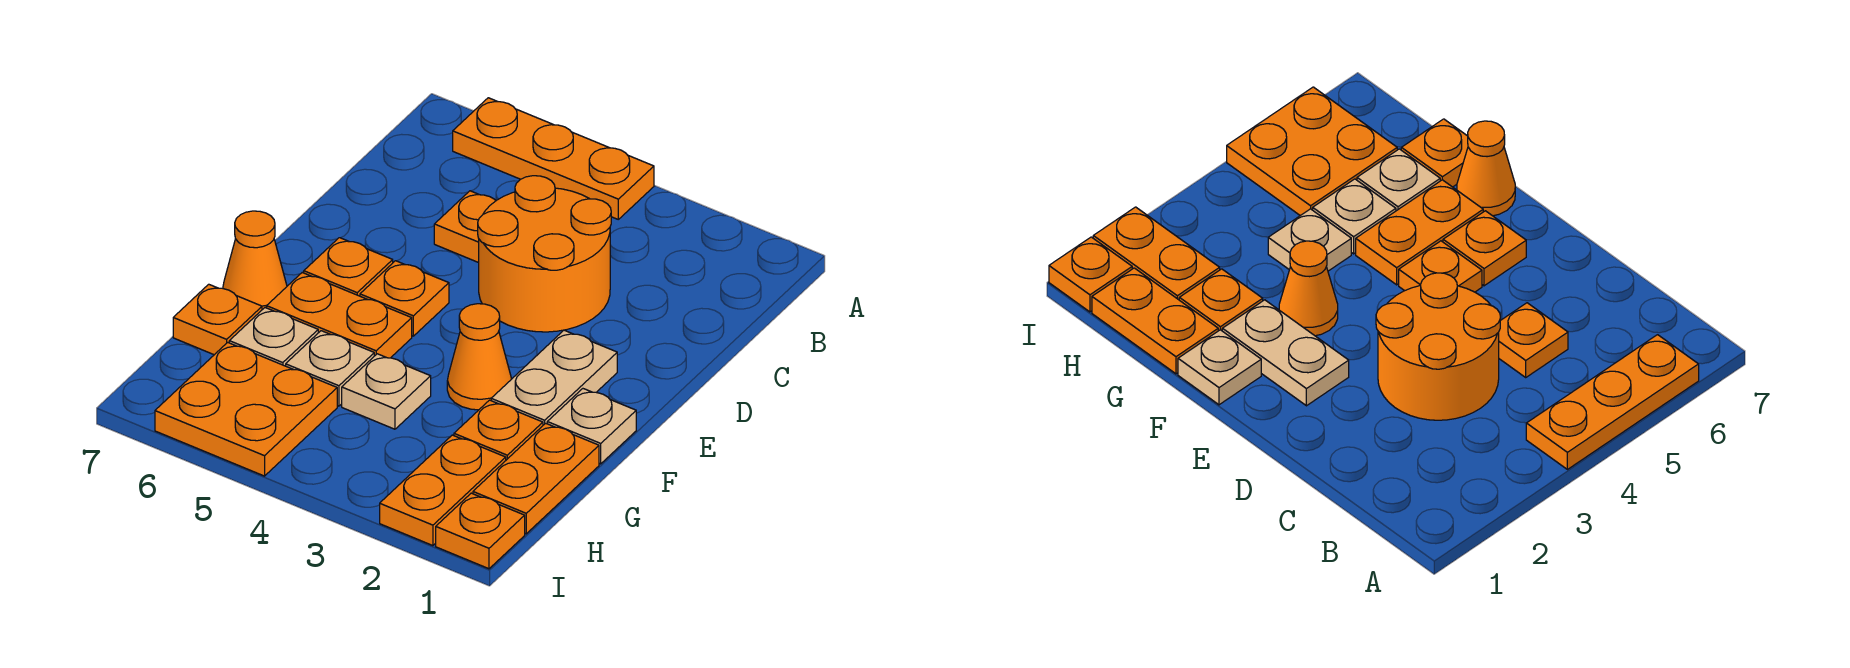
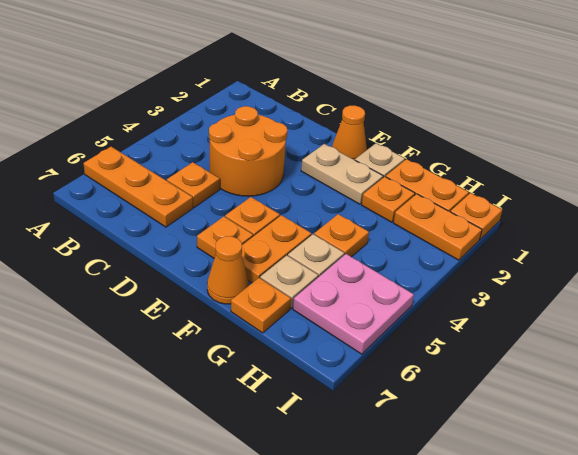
orange plate A4:A6 level 1 -> orange plate A6:C6 level 1
orange cone F3 level 1 -> orange cone E1 level 1
tan plate G4 level 1 -> orange plate G4 level 1
orange plate H5:I6 level 1 -> pink plate H5:I6 level 1

